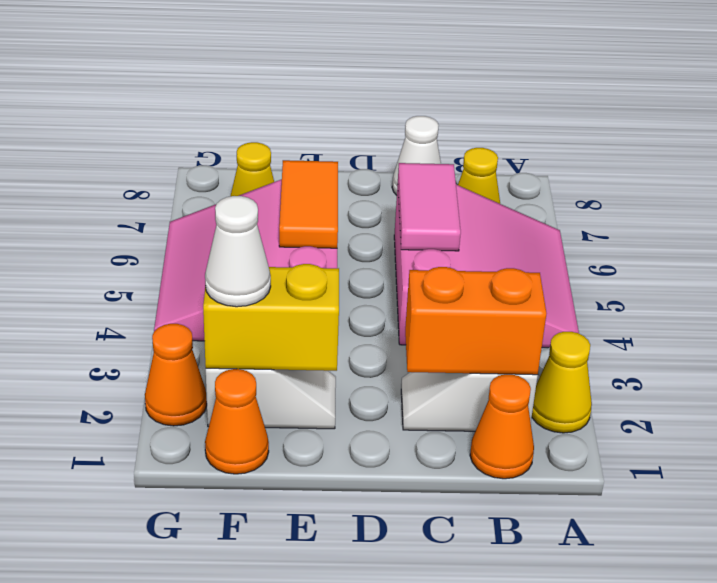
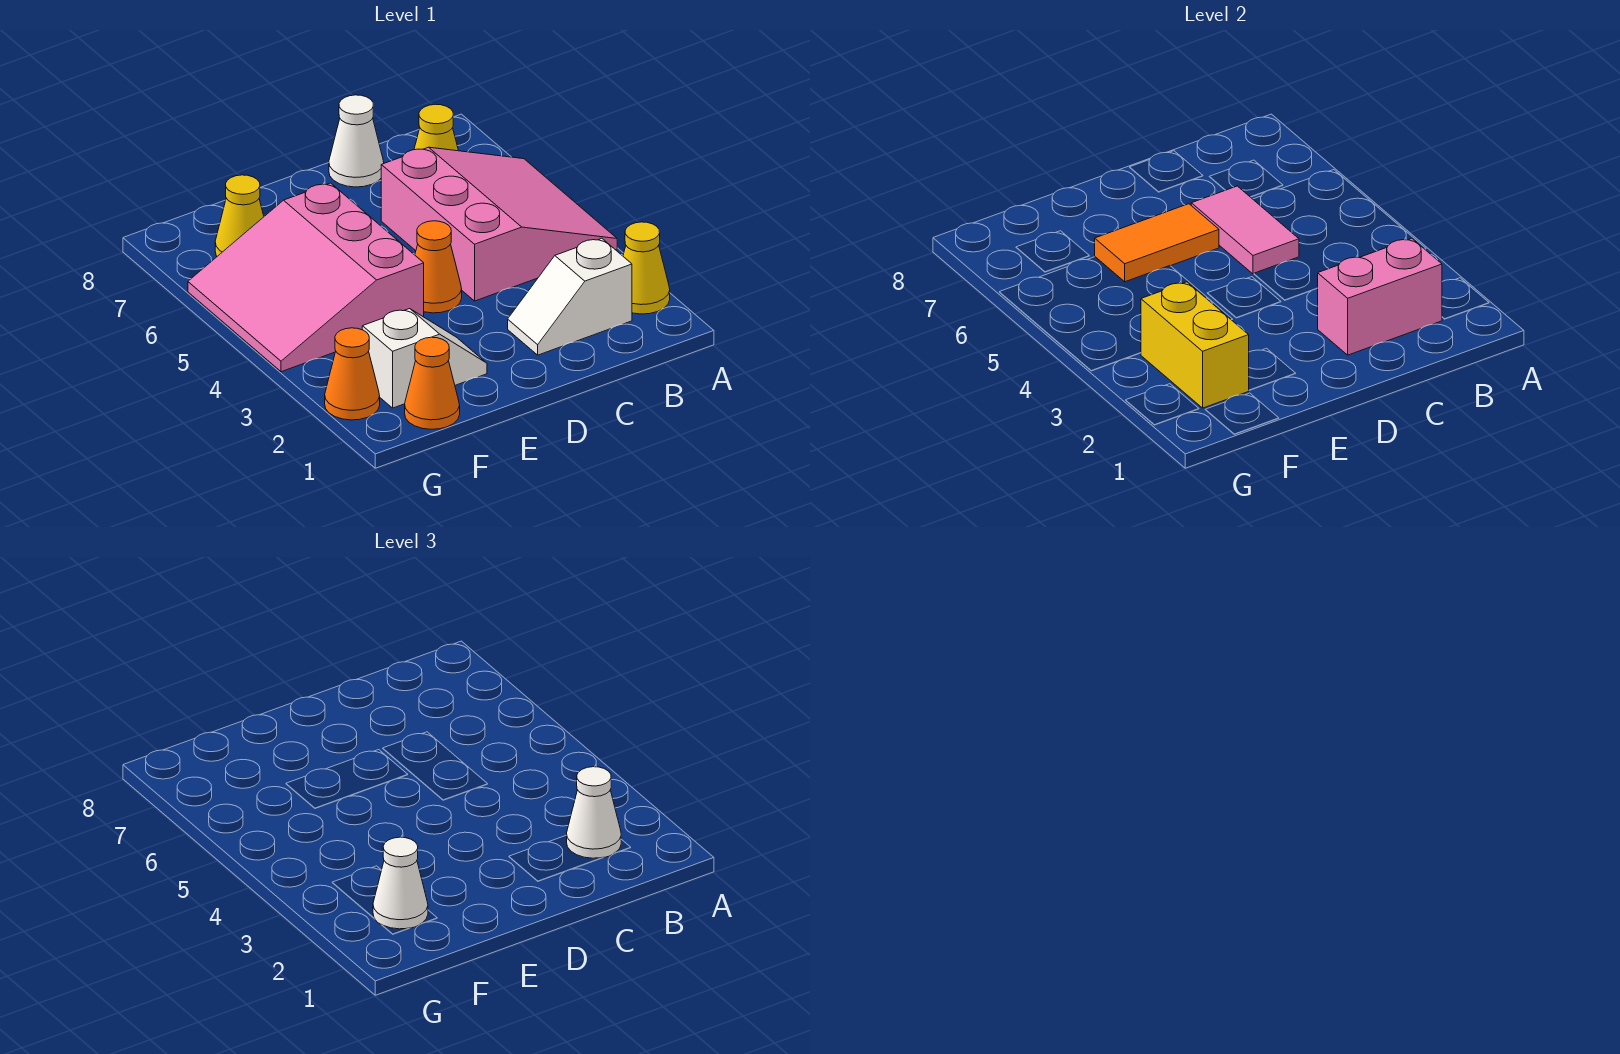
orange cone B1 level 1 -> orange cone D4 level 1
orange brick B2:C2 level 2 -> pink brick B2:C2 level 2
none -> white cone B2 level 3
yellow brick E2:F2 level 2 -> yellow brick F2:F3 level 2
orange tile E5:E6 level 2 -> orange tile D6:E6 level 2

